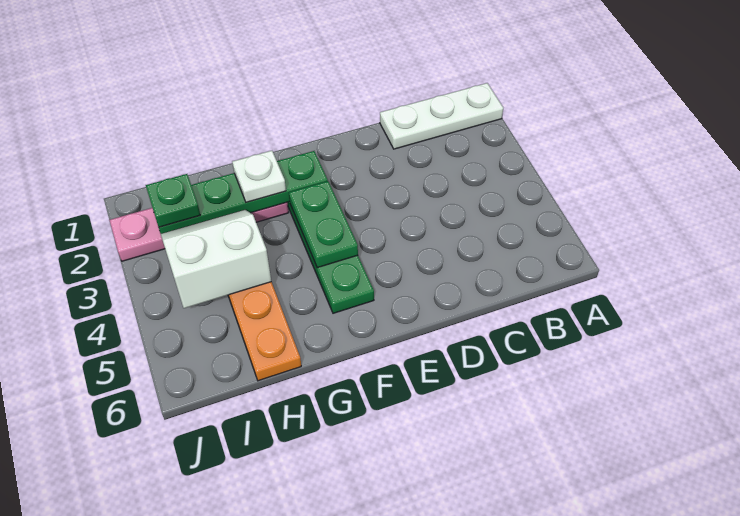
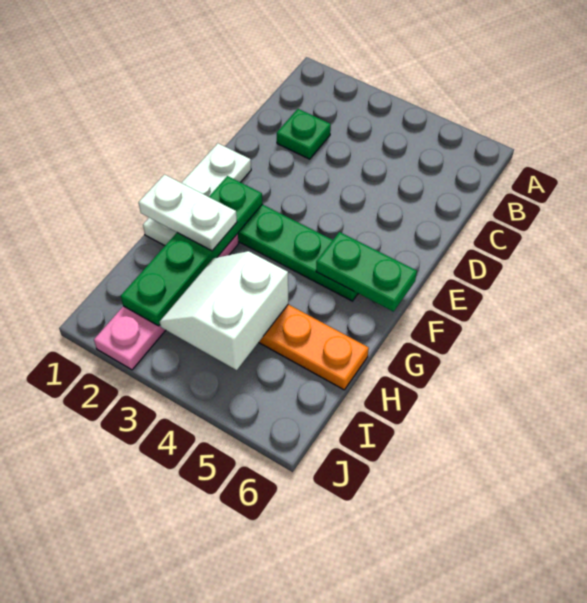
white plate A1:C1 level 1 -> white plate E1:G1 level 1
green plate F3:F4 level 2 -> green plate F5:F6 level 2
white plate G2 level 3 -> white plate G1:G2 level 3
green plate I2 level 3 -> green plate C2 level 1

